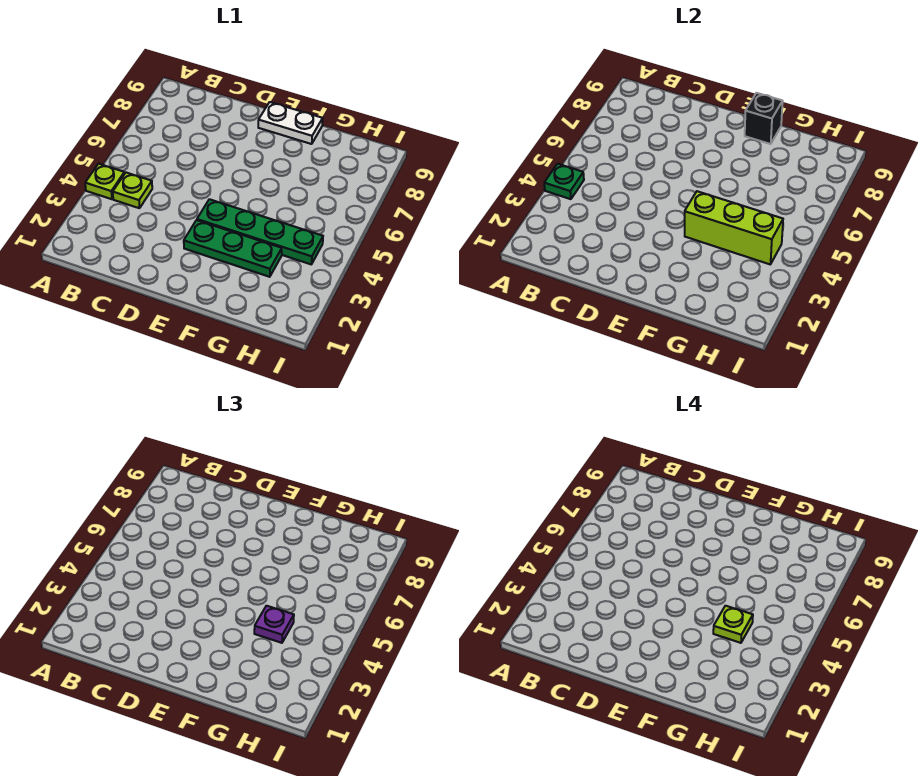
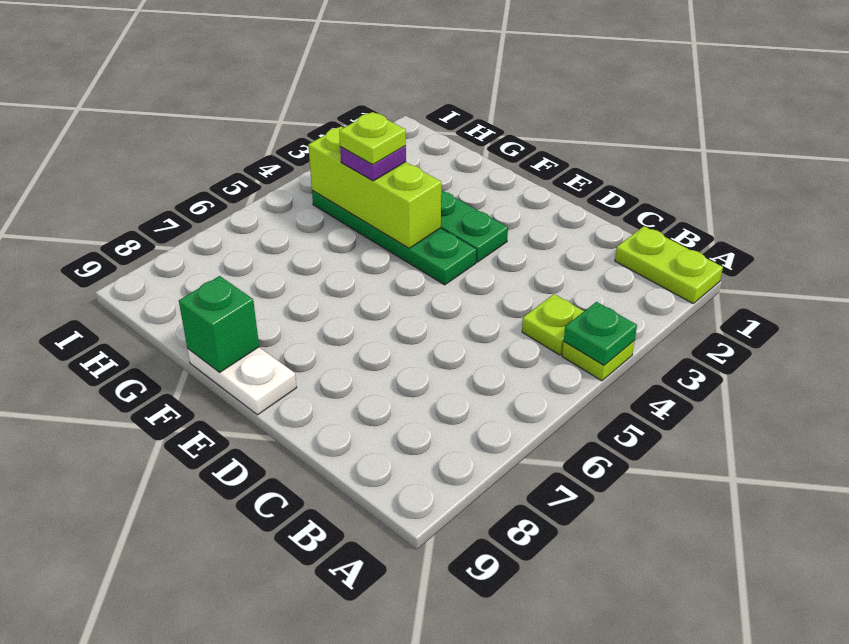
none -> lime plate A1:B1 level 1
black brick F9 level 2 -> green brick F9 level 2

